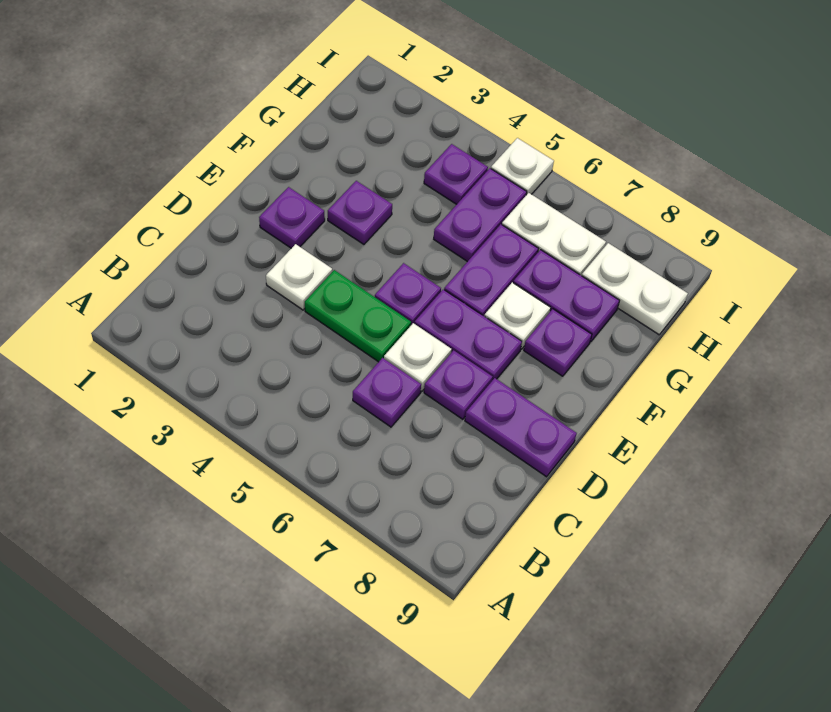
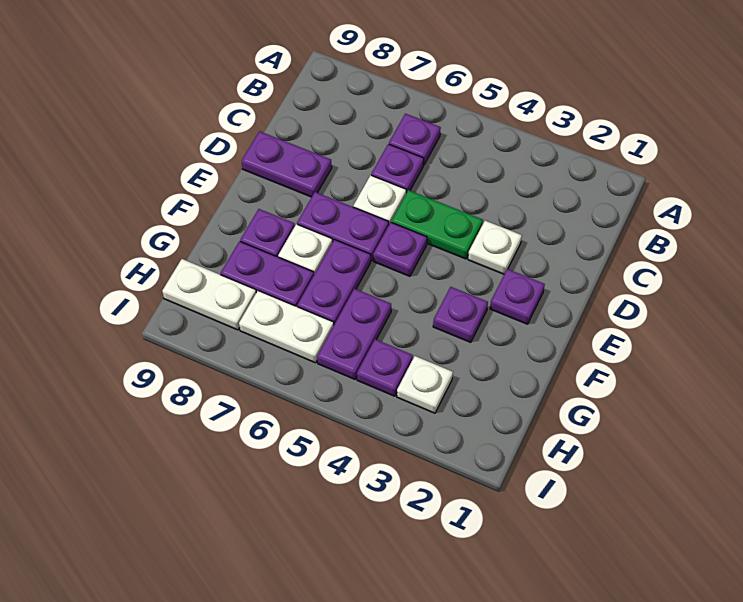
purple plate D7 level 1 -> purple plate B6 level 1
white plate I5 level 1 -> white plate H3 level 1

